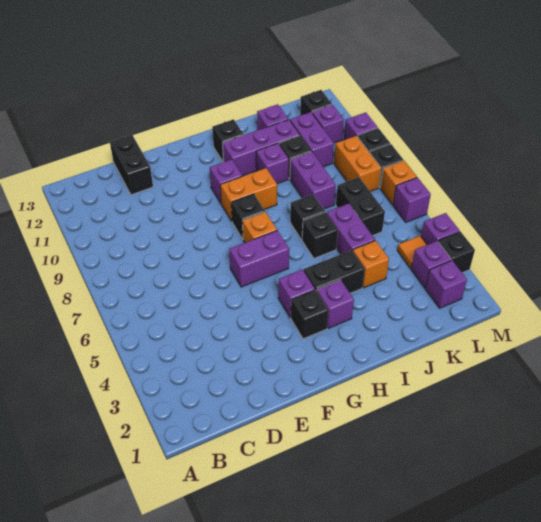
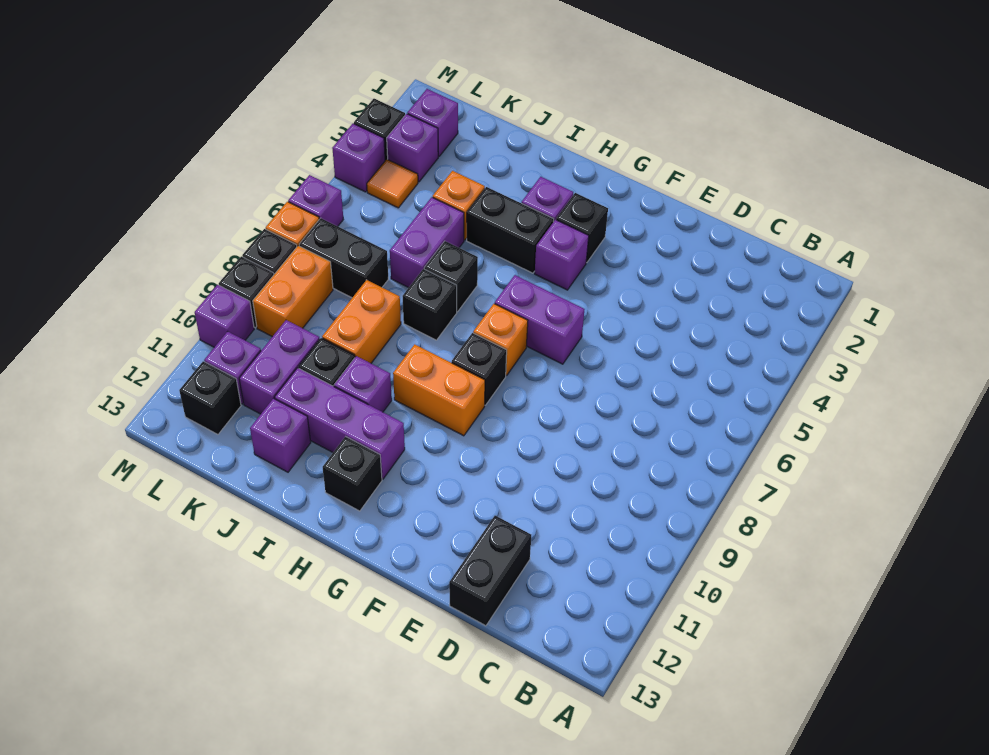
purple brick G10 level 1 -> none
purple brick J8:J9 level 1 -> orange brick J8:J9 level 1
black brick K6:K7 level 1 -> black brick K7:L7 level 1

